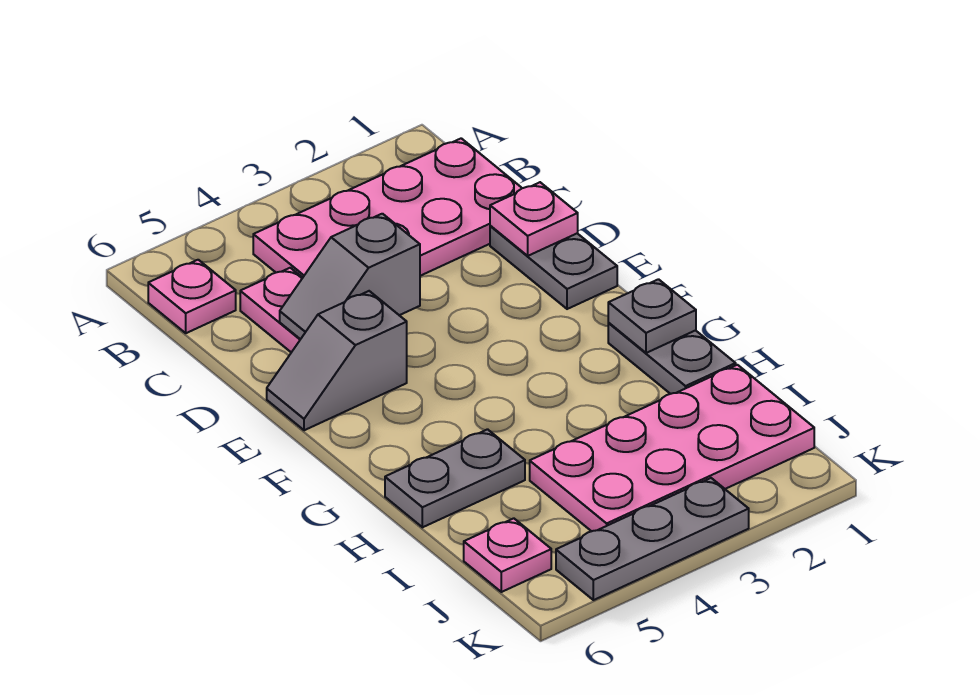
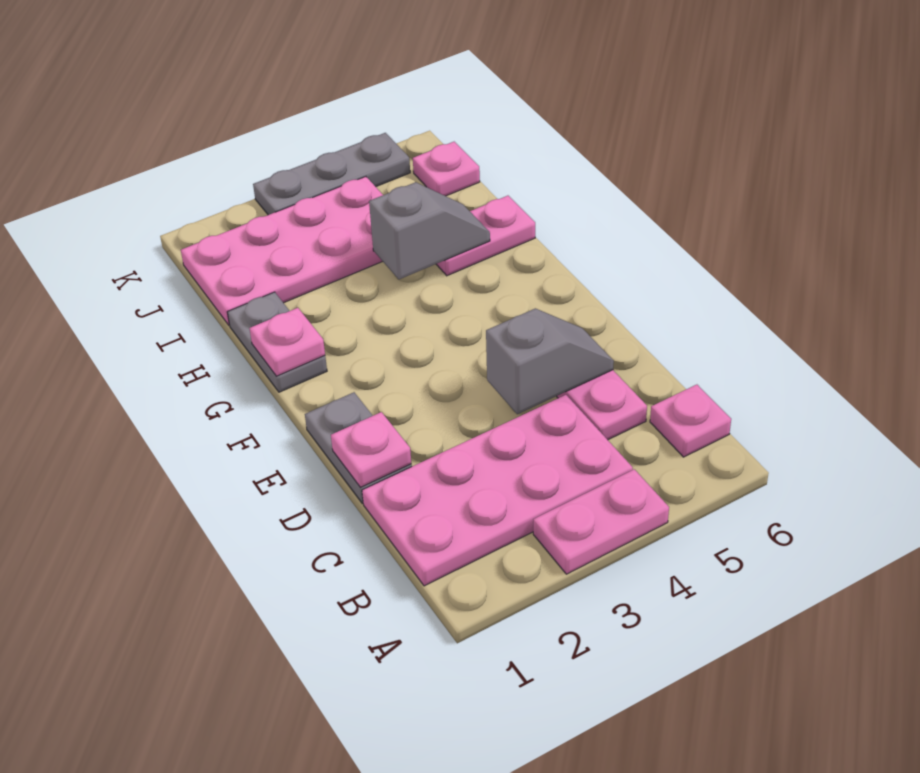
none -> pink plate A3:A4 level 1
grey slope E5:E6 level 1 top 5 -> grey slope H4:H5 level 2 top 4
grey plate G1 level 2 -> pink plate G1 level 2
grey plate H5:H6 level 1 -> pink plate H5:H6 level 1

